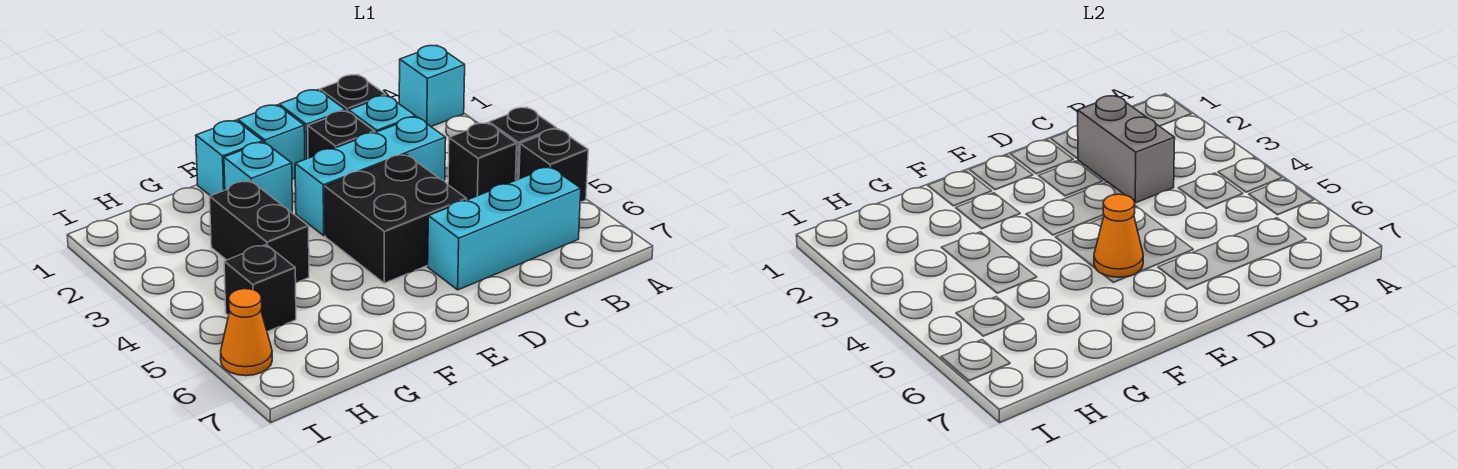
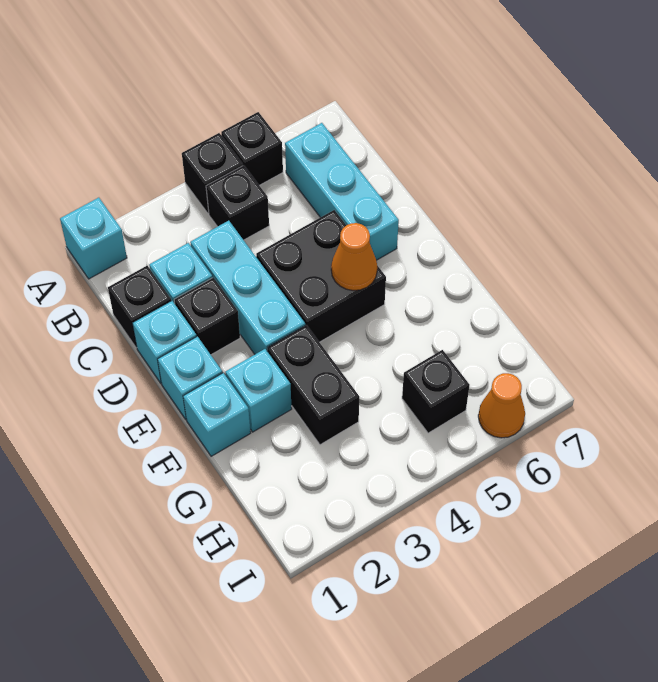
grey brick C2:C3 level 2 -> none
black brick G3:G4 level 1 -> black brick F3:G3 level 1

